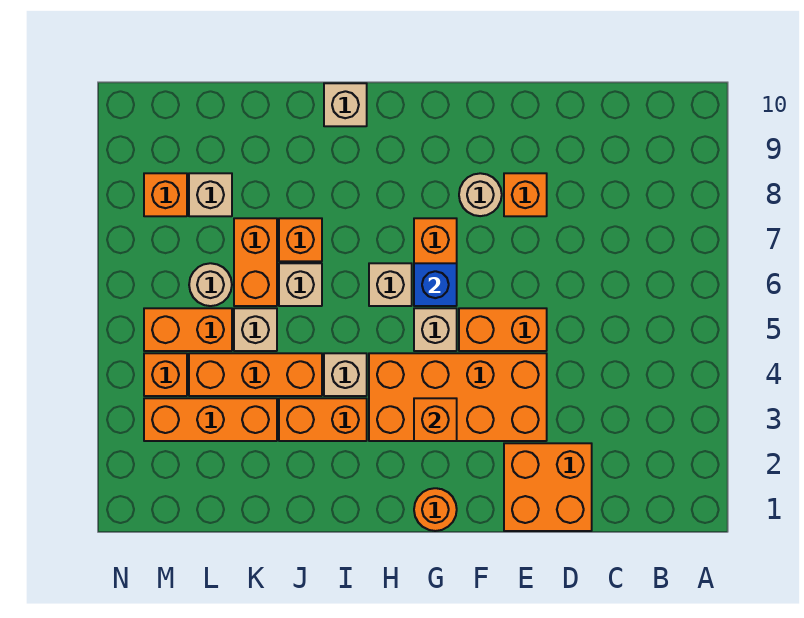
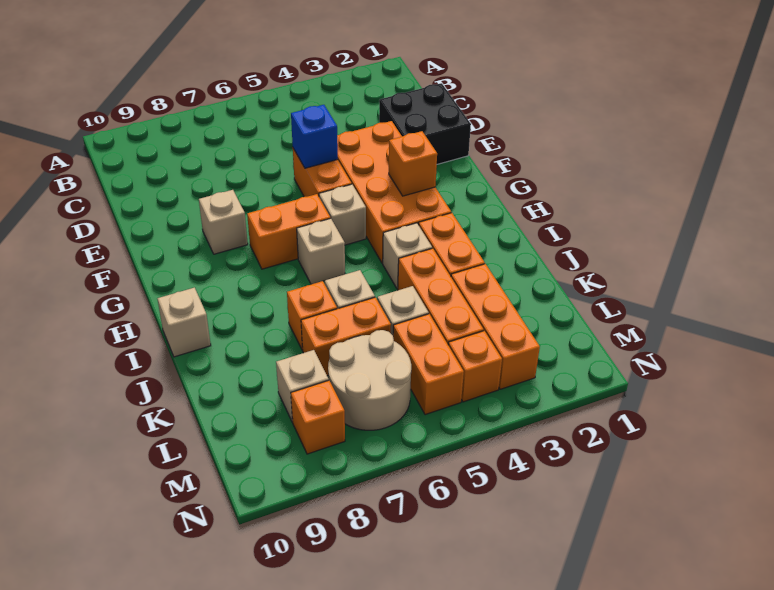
orange brick D1:E2 level 1 -> black brick D1:E2 level 1
orange brick E8 level 1 -> none
tan round brick F8 level 1 -> tan brick F8 level 1
orange round brick G1 level 1 -> none
blue brick G6 level 2 -> blue brick E5 level 2
tan round brick L6 level 1 -> tan round brick L6:M7 level 1

